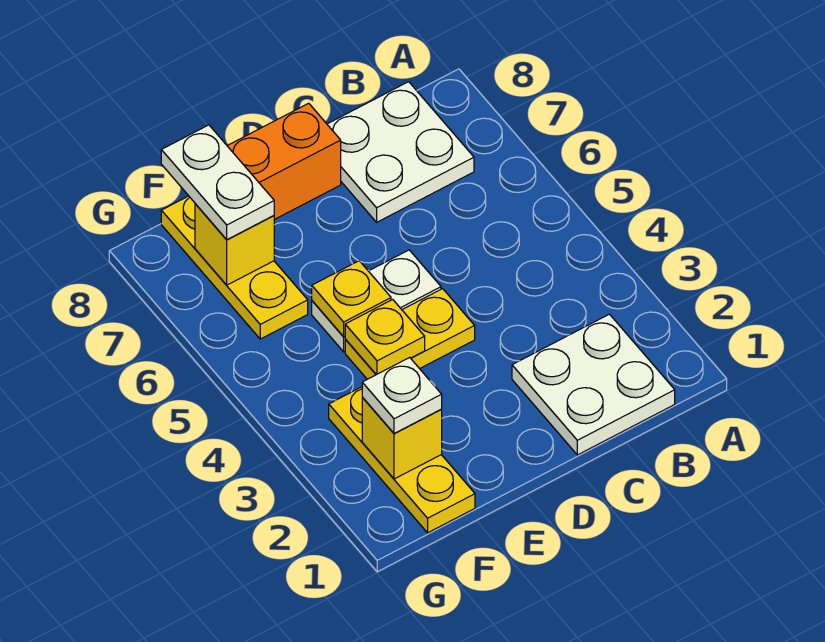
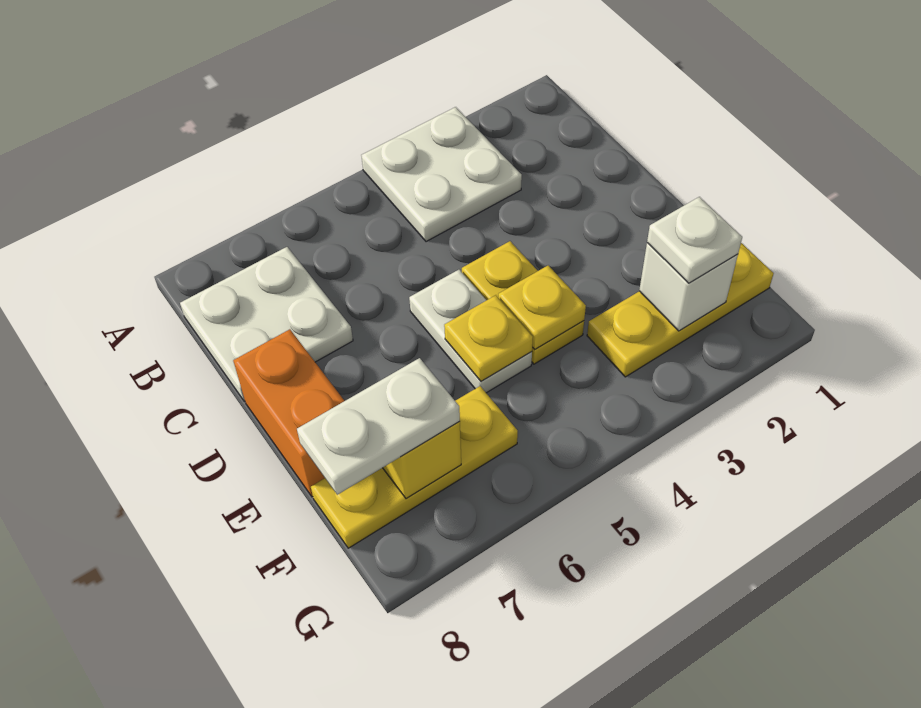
white plate B1:C2 level 1 -> white plate A3:B4 level 1
yellow brick F2 level 2 -> white brick F2 level 2

